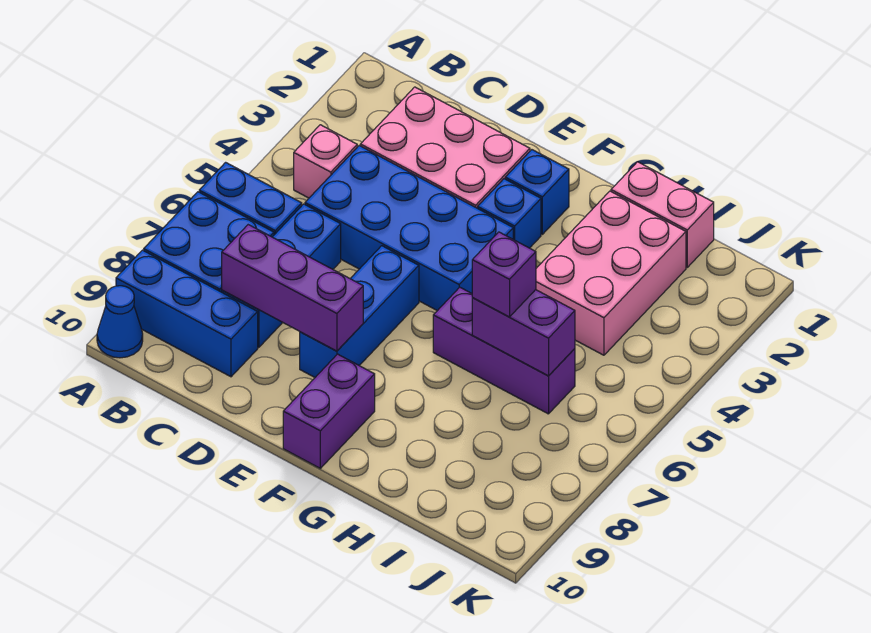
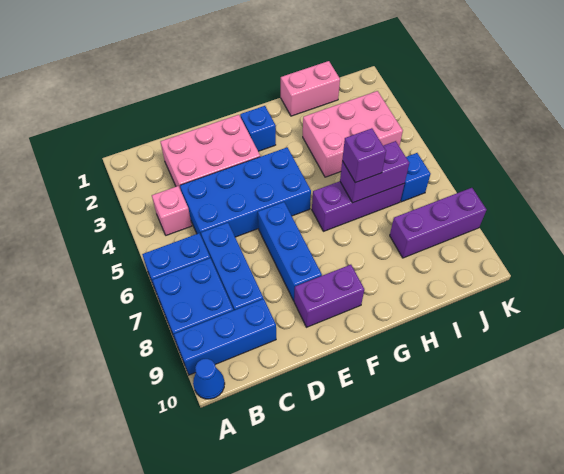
purple brick C8:E8 level 2 -> purple brick I8:K8 level 1
blue brick F3 level 1 -> blue brick J6 level 1
purple brick F9:F10 level 1 -> purple brick E9:F9 level 1
pink brick H2:I4 level 1 -> pink brick H3:J4 level 1

